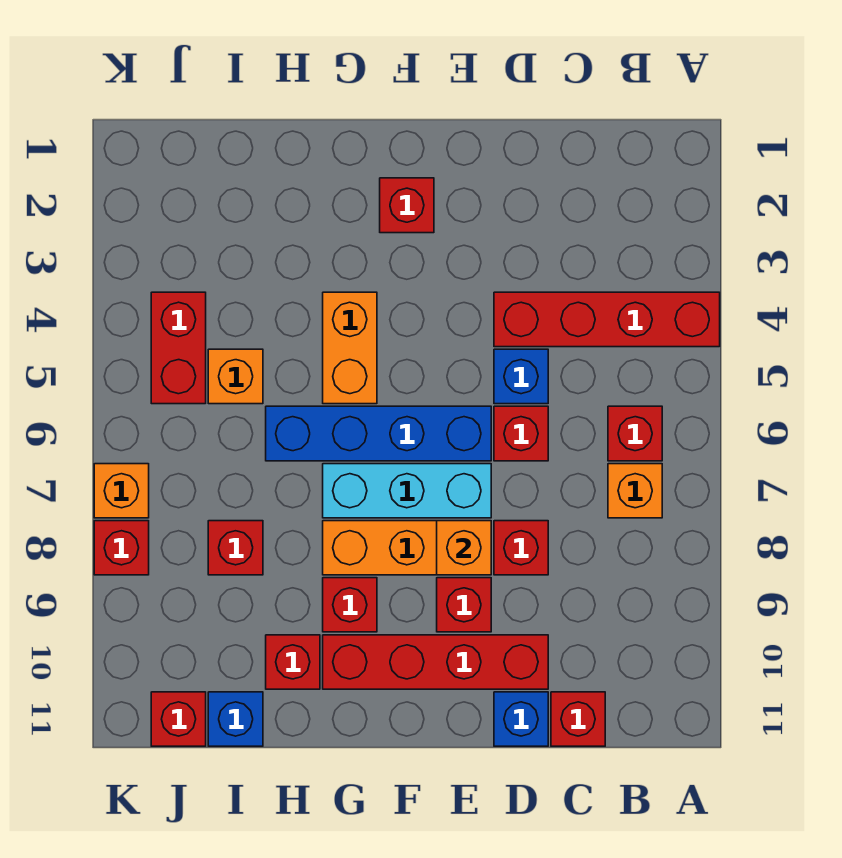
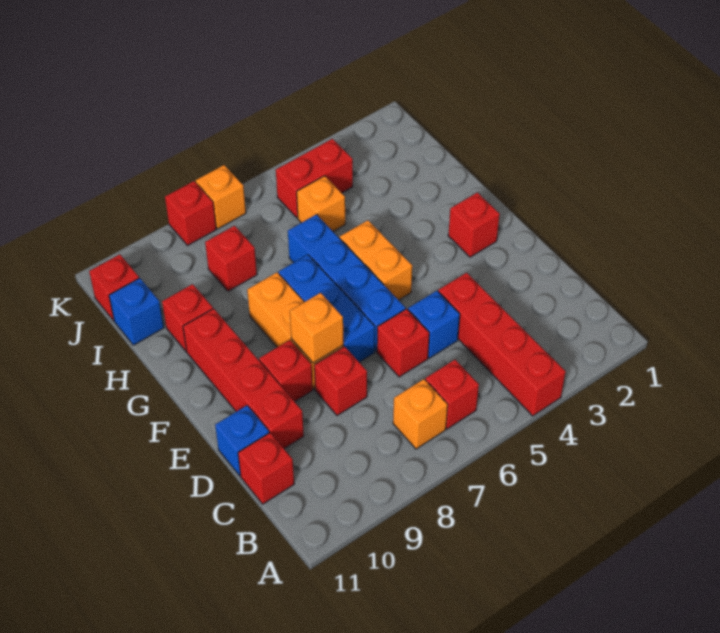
cyan brick E7:G7 level 1 -> blue brick E7:G7 level 1
orange brick G4:G5 level 1 -> orange brick F5:G5 level 1
red brick G9 level 1 -> none

